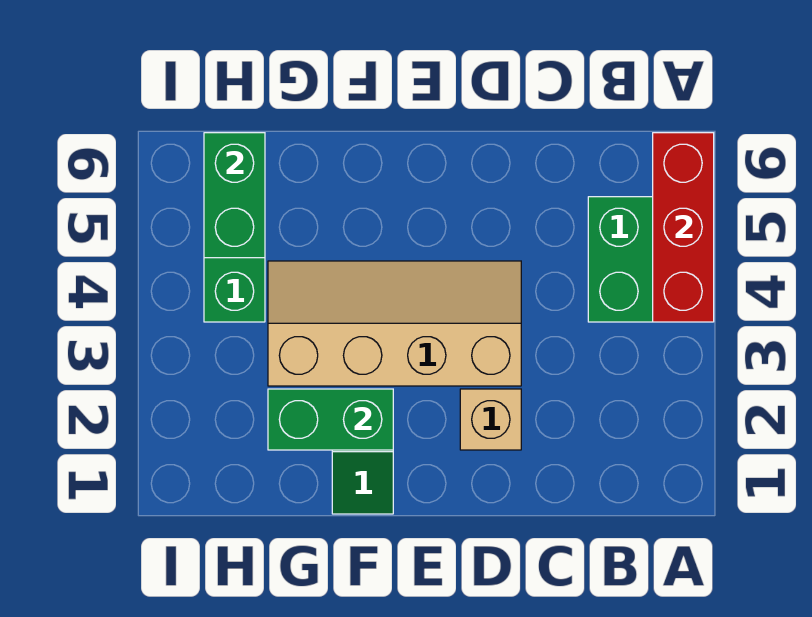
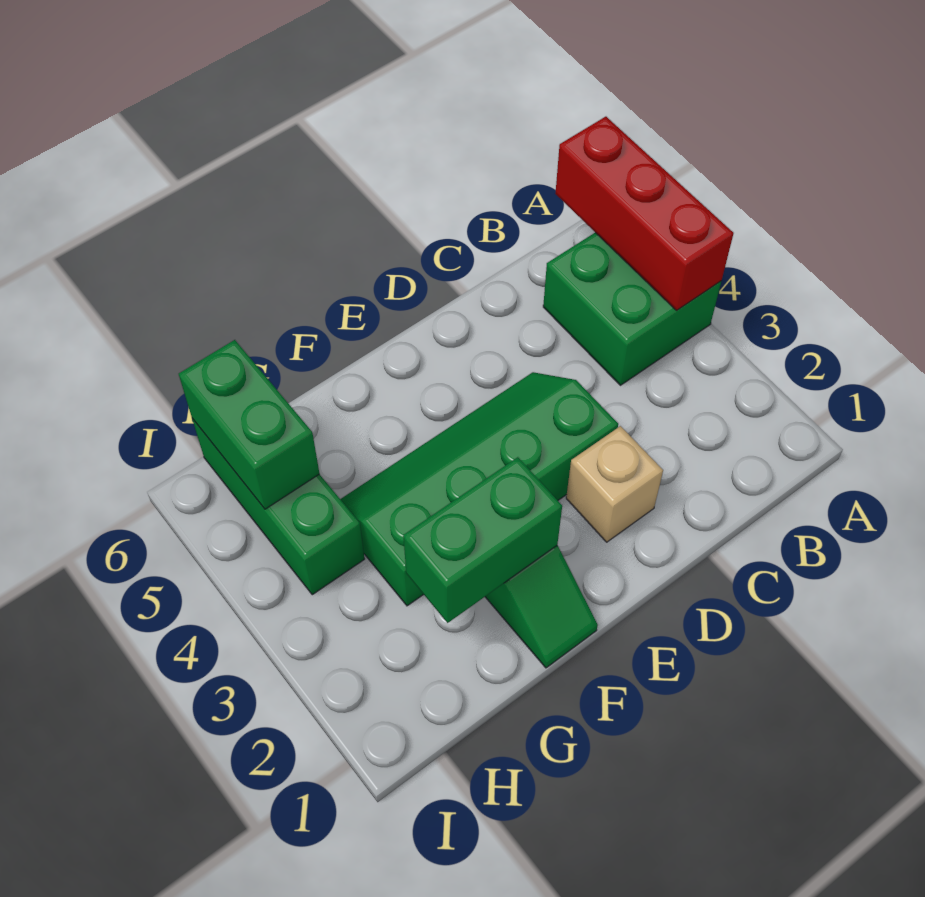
tan slope D3:G4 level 1 top 3 -> green slope D3:G4 level 1 top 3

